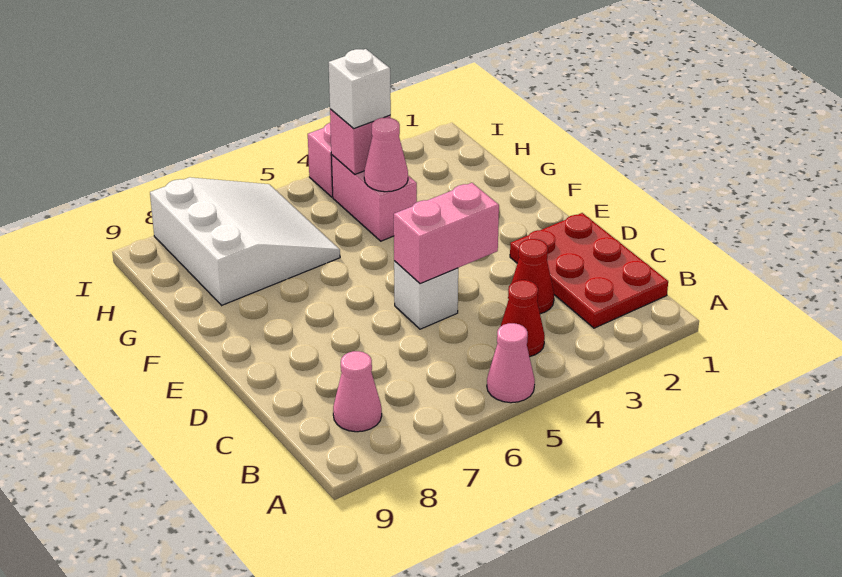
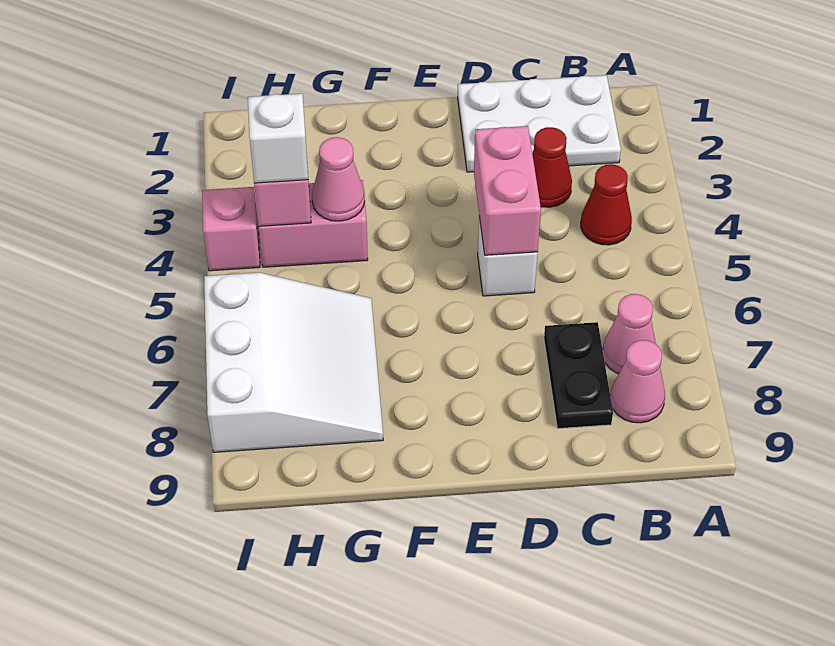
pink cone A5 level 1 -> pink cone B7 level 1
red plate B1:D2 level 1 -> white plate B1:D2 level 1
none -> black plate C7:C8 level 1
white slope G6:I8 level 1 top 8 -> white slope G6:I8 level 1 top I

